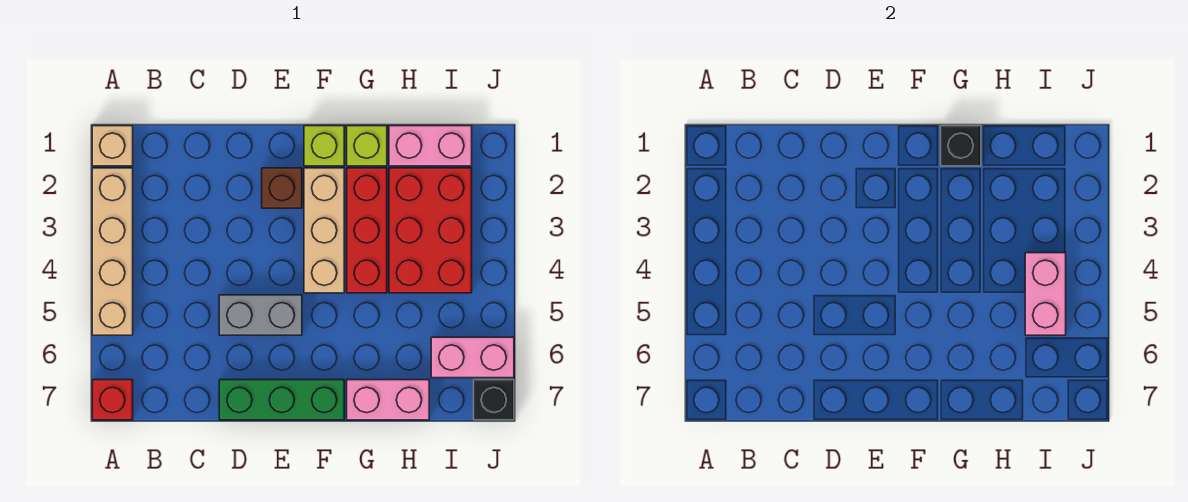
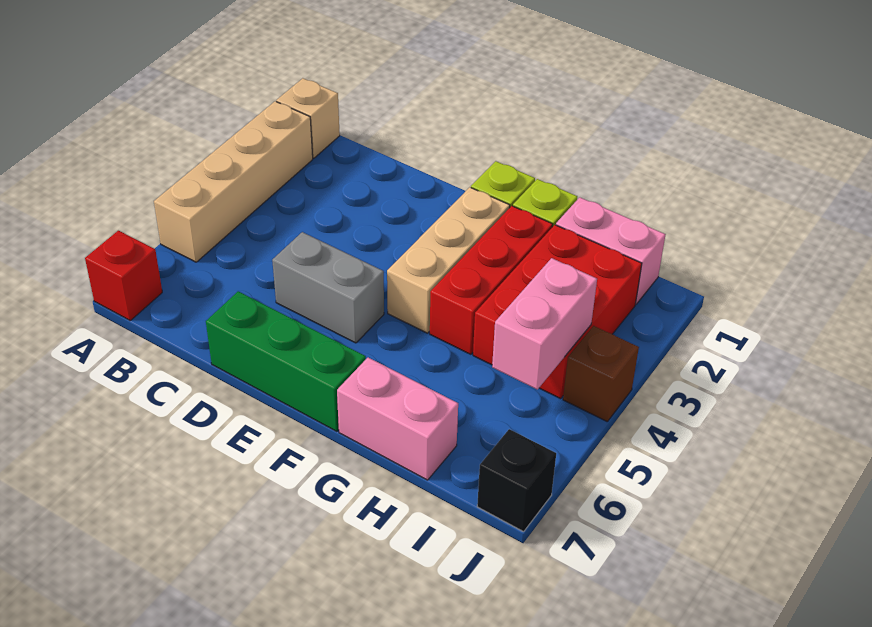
brown brick E2 level 1 -> brown brick J4 level 1
black brick G1 level 2 -> none
pink brick I6:J6 level 1 -> none

